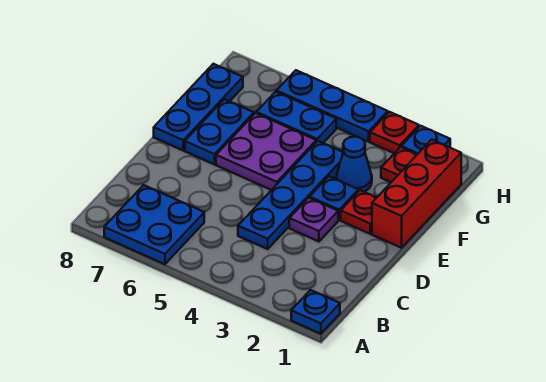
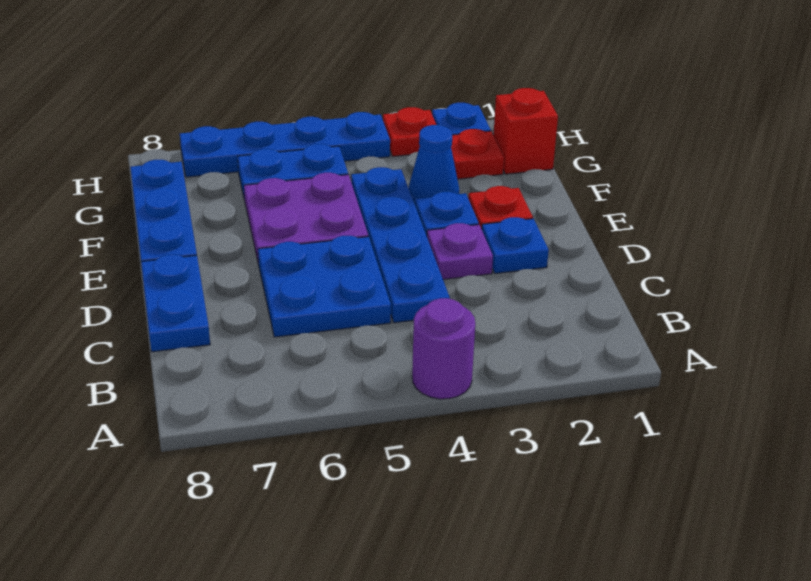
blue plate A1 level 1 -> blue plate D2 level 1
none -> purple round brick A4 level 1
blue plate A6:B7 level 1 -> blue plate C5:D6 level 1
red brick E1:G1 level 1 -> red brick G1 level 1
blue plate E7:F7 level 1 -> blue plate C8:D8 level 1
blue plate H4:H6 level 1 -> blue plate H4:H7 level 1

